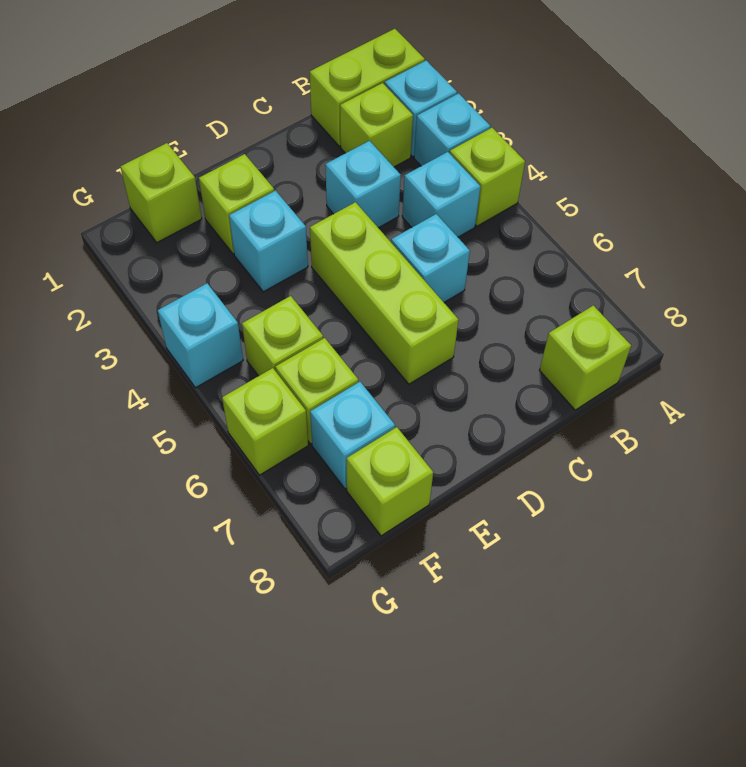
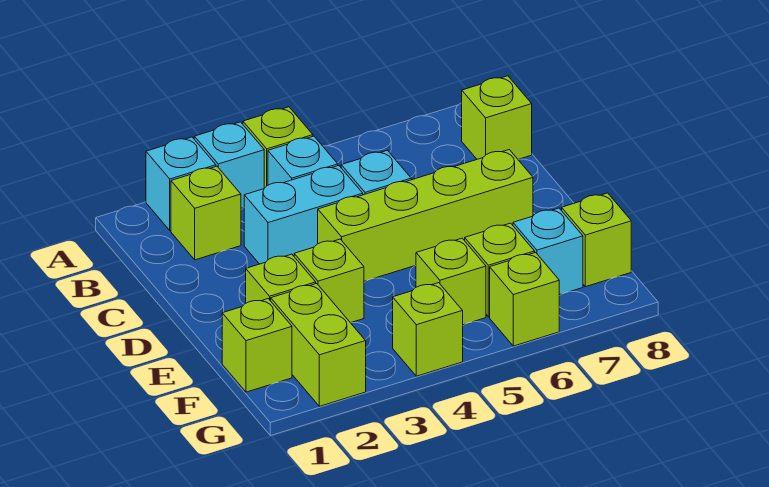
lime brick A1:B1 level 1 -> lime brick F2:G2 level 1
cyan brick C3 level 1 -> cyan brick C3:C4 level 1
lime brick D4:D6 level 1 -> lime brick D4:D7 level 1
cyan brick E3 level 1 -> lime brick E3 level 1
cyan brick G4 level 1 -> lime brick G4 level 1

